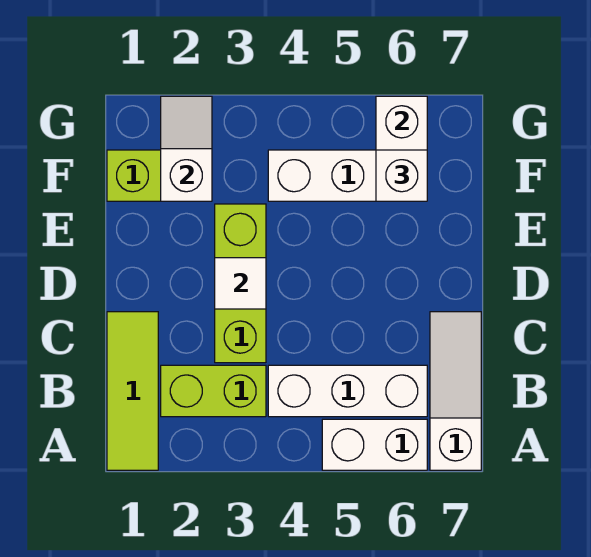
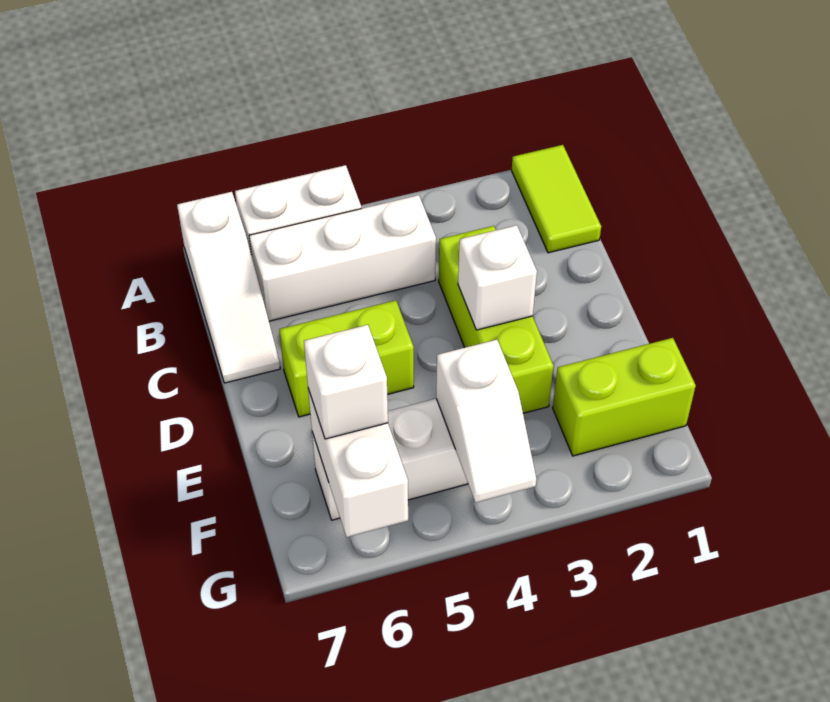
lime tile A1:C1 level 1 -> lime tile A1:B1 level 1
lime brick B2:B3 level 1 -> lime brick D5:D6 level 1
white tile D3 level 2 -> white brick D3 level 2
white slope F2:G2 level 2 top F -> white slope F4:G4 level 2 top F

